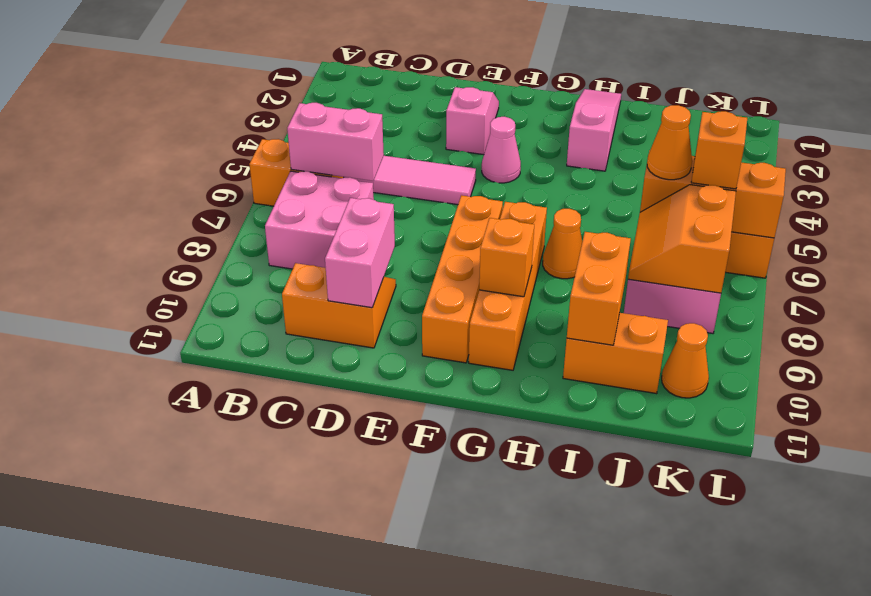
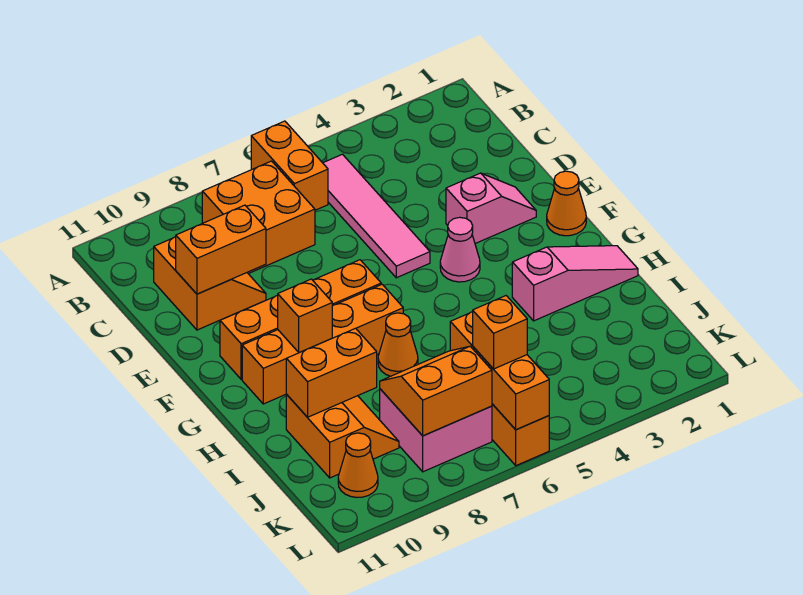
pink brick B6:C6 level 2 -> none
pink brick B7:C8 level 1 -> orange brick B7:C8 level 1
pink brick D9:D10 level 2 -> orange brick D9:D10 level 2
orange cone J6 level 3 -> orange cone F1 level 1

